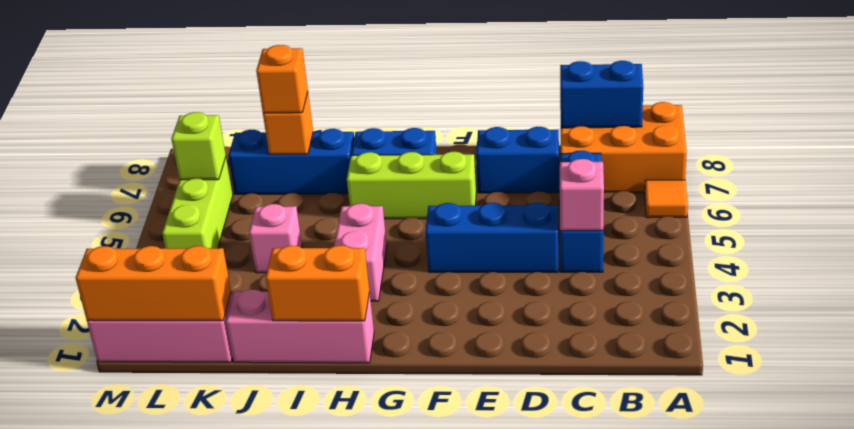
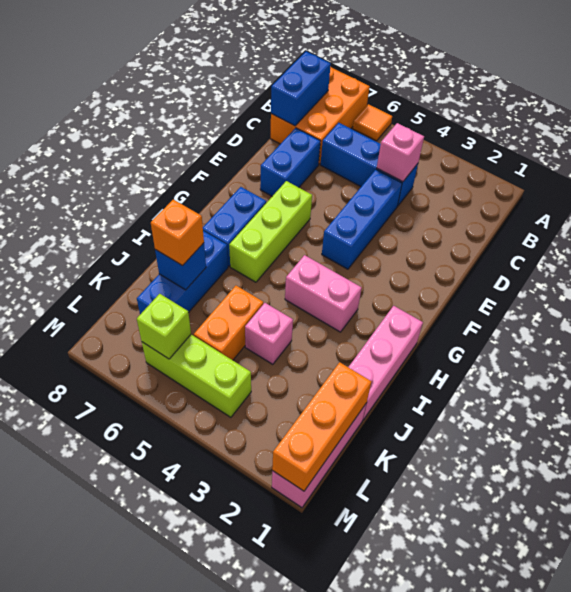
orange brick H1:I1 level 2 -> orange brick J5:K5 level 1
orange brick J7 level 2 -> blue brick J7 level 2

